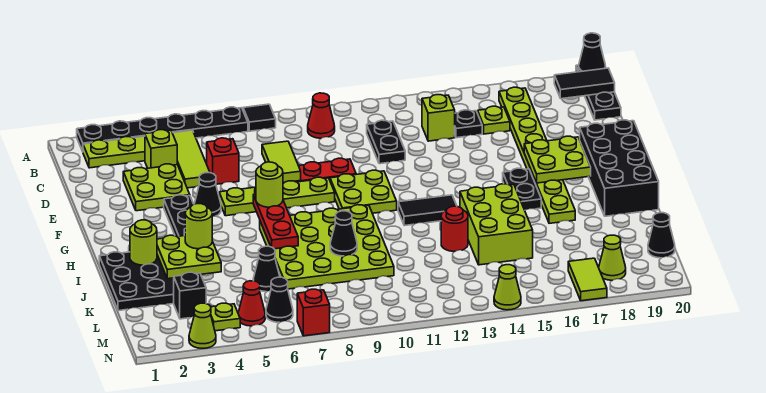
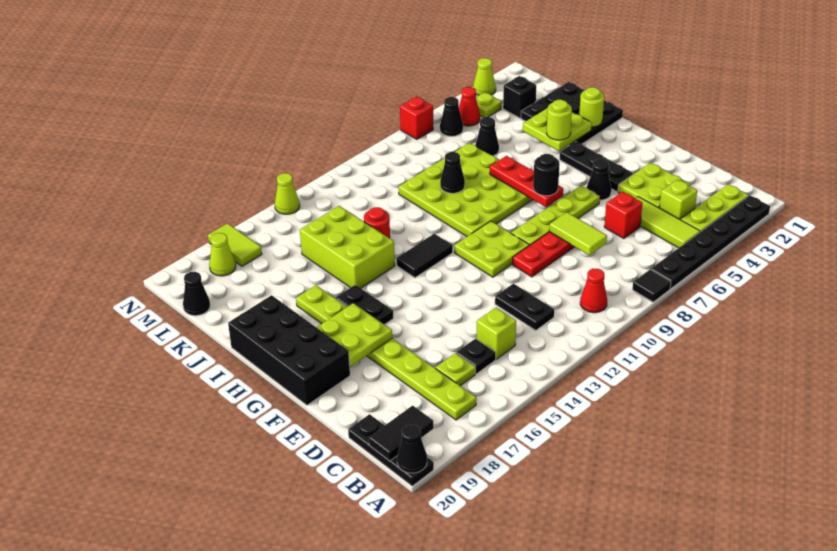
lime round brick G7 level 3 -> black round brick G7 level 3

